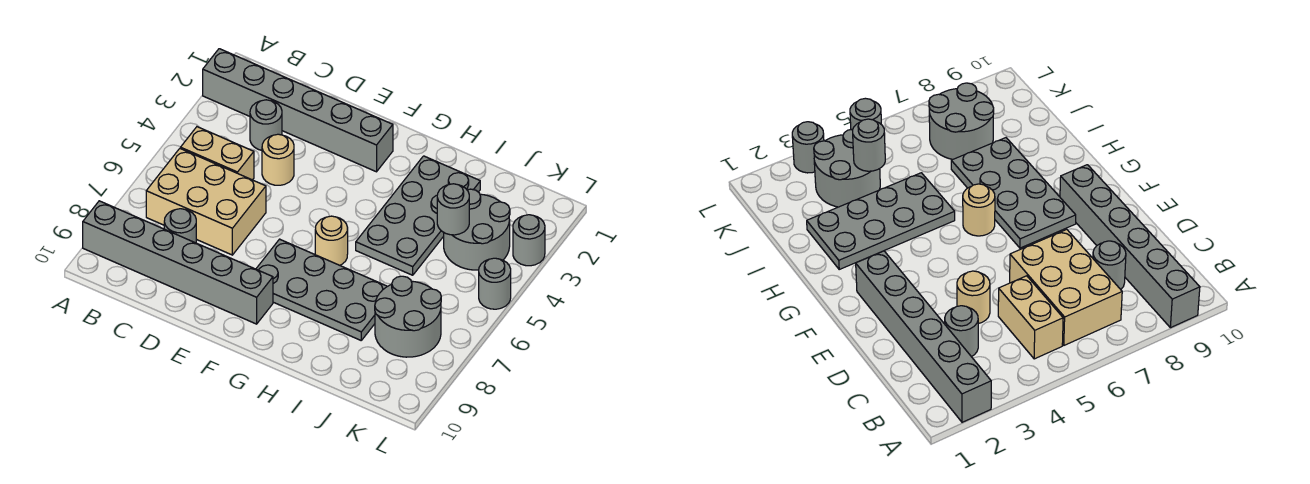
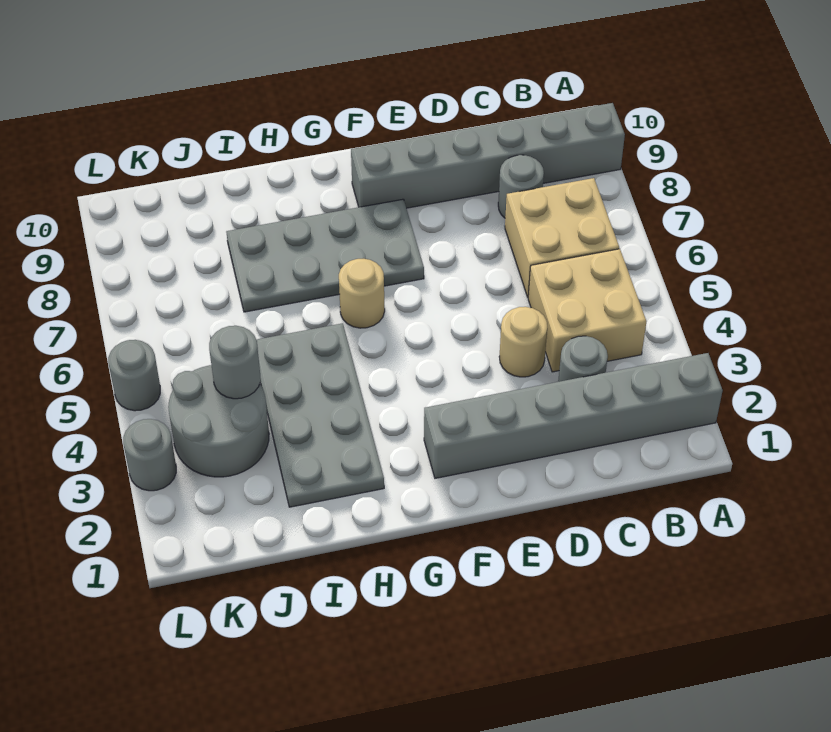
tan brick B5:C5 level 1 -> tan brick B4:C5 level 1
tan brick B6:D7 level 1 -> tan brick B6:C7 level 1
grey round brick J7:K8 level 1 -> none

